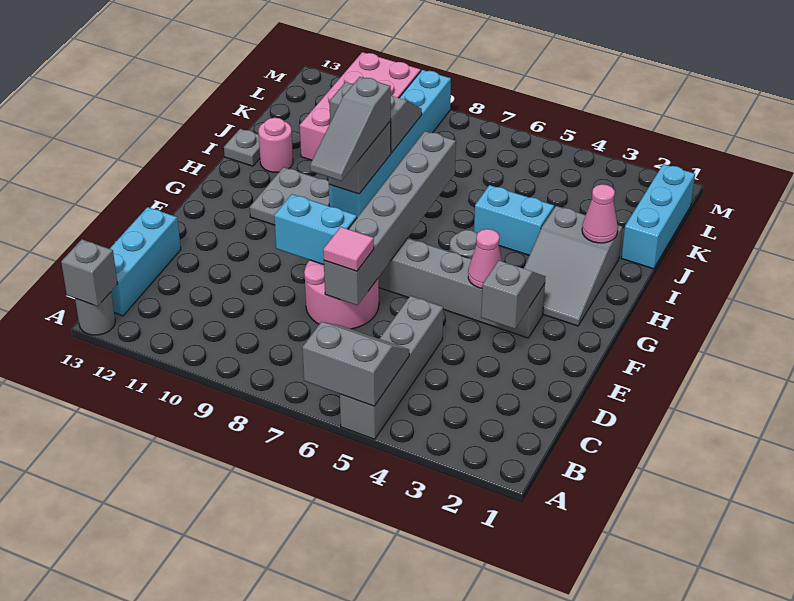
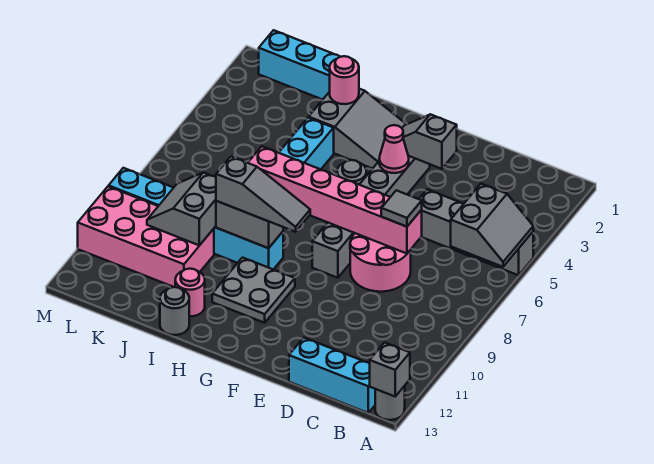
grey slope A5:B6 level 2 top A -> grey slope A5:B6 level 2 top B
grey brick D7:I7 level 2 -> pink brick D7:I7 level 2
pink tile D7 level 3 -> grey tile D7 level 3
cyan brick E8:E9 level 2 -> none
pink cone I2 level 2 -> pink round brick I2 level 2
grey plate I13 level 1 -> grey round brick I13 level 1

